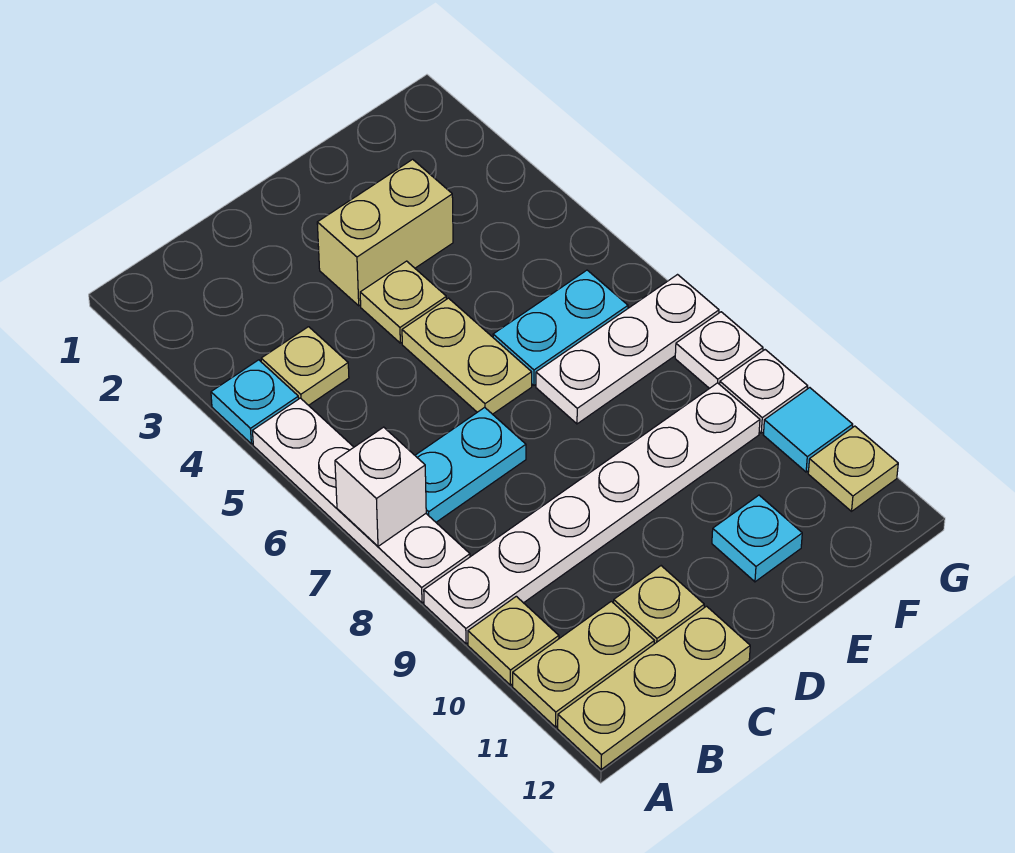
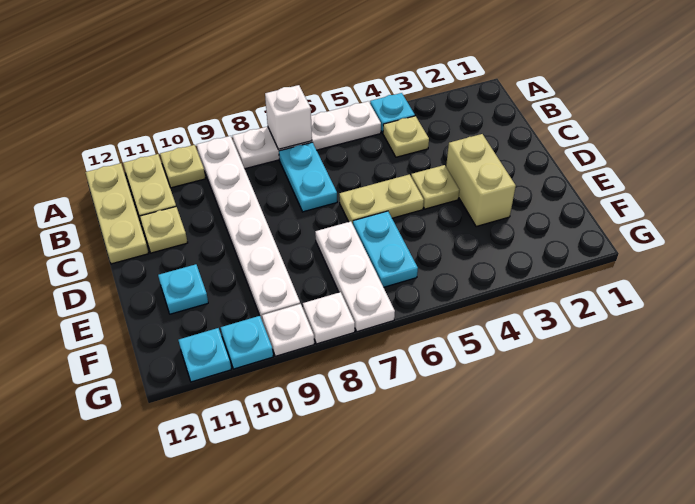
cyan tile G10 level 1 -> cyan plate G10 level 1
tan plate G11 level 1 -> cyan plate G11 level 1

